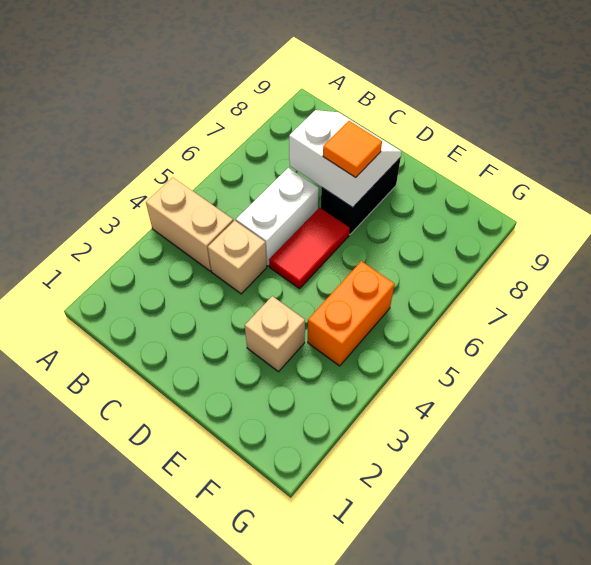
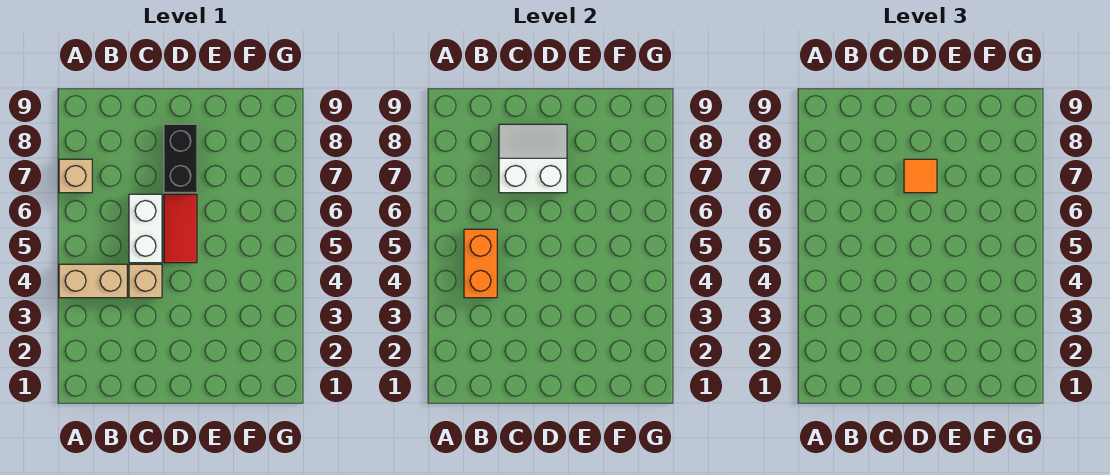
tan brick E3 level 1 -> tan brick A7 level 1
orange brick F4:F5 level 1 -> orange brick B4:B5 level 2

